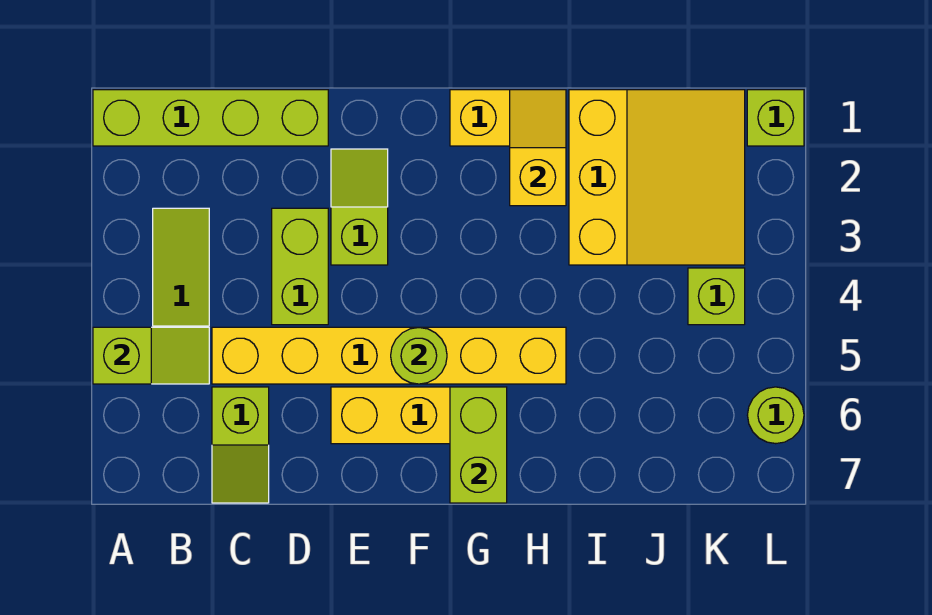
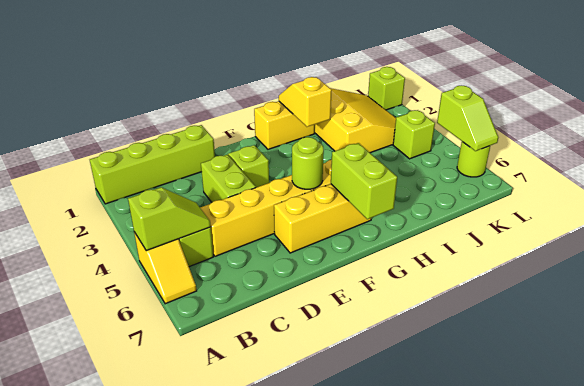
none -> yellow slope A5:A6 level 1 top 5
lime slope C6:C7 level 1 top 6 -> lime slope L5:L6 level 2 top 5

